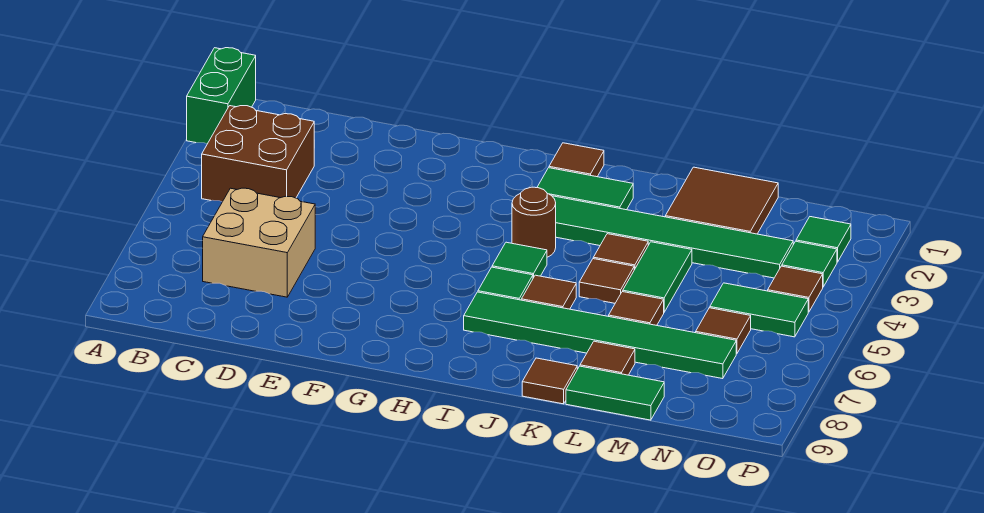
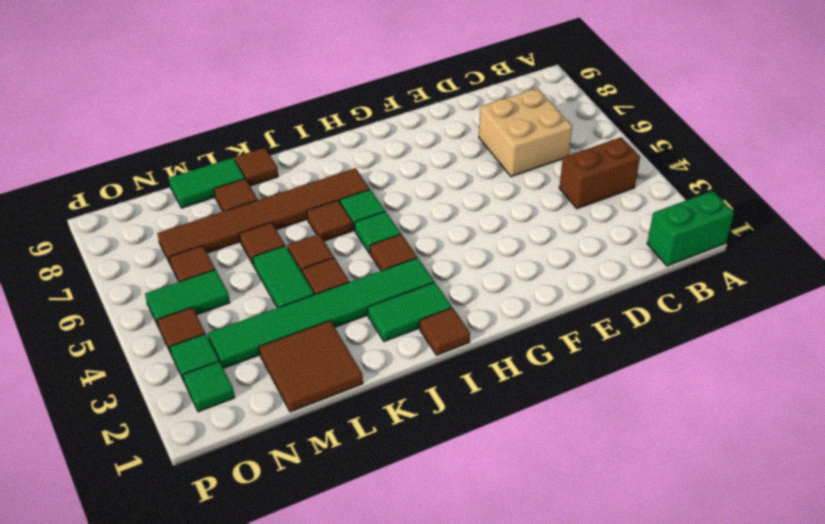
green brick A1:A2 level 1 -> green brick A1:B1 level 1
brown brick B3:C4 level 1 -> brown brick B4:C4 level 1
brown round brick I4 level 1 -> brown tile I4 level 1
green tile I7:N7 level 1 -> brown tile I7:N7 level 1

